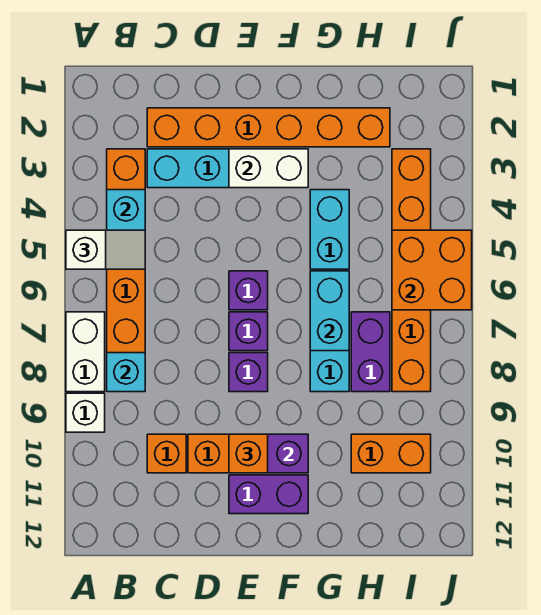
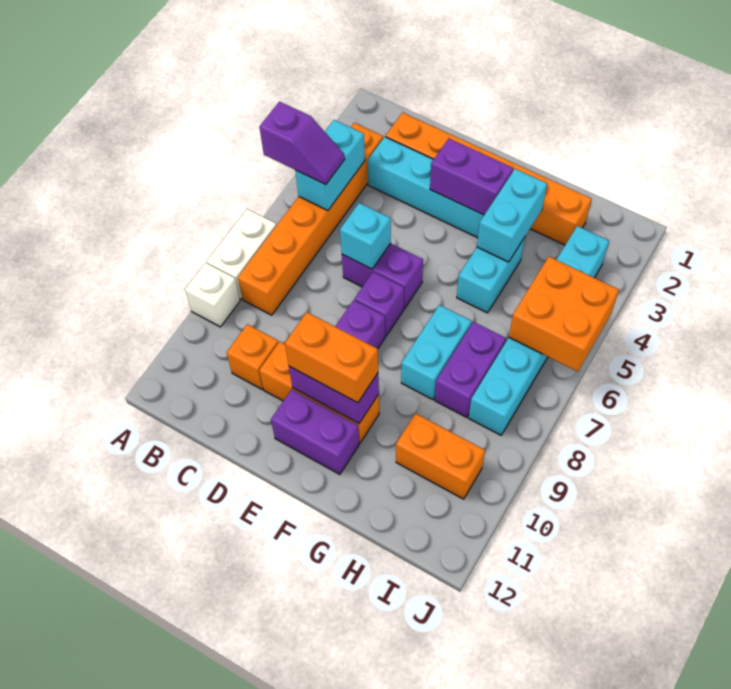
white slope A5:B5 level 3 top A -> purple slope A5:B5 level 3 top A
cyan brick B8 level 2 -> cyan brick D6 level 2
white brick E3:F3 level 2 -> purple brick E3:F3 level 2
purple brick E6 level 1 -> purple brick D6:E6 level 1
orange brick E10 level 3 -> orange brick E10:F10 level 3
cyan brick G6:G7 level 2 -> cyan brick G3:G4 level 2
orange brick I3:I8 level 1 -> cyan brick I3:I8 level 1

